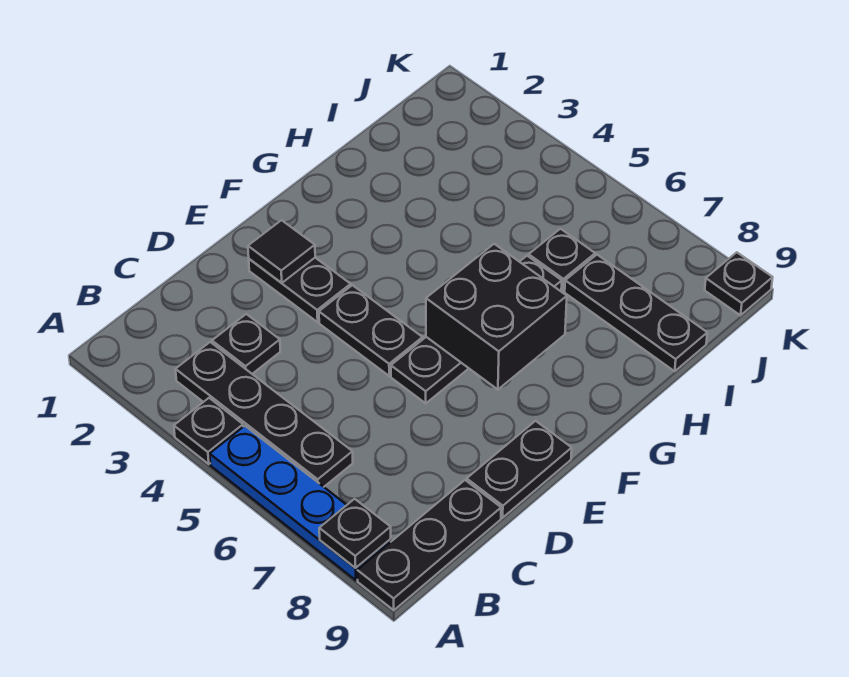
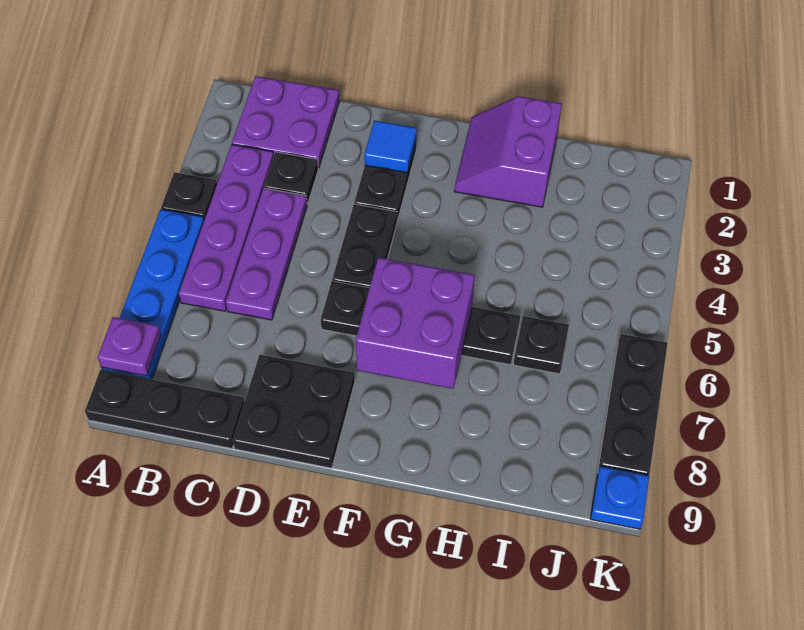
black plate A8 level 2 -> purple plate A8 level 2
none -> purple plate B1:C2 level 1
black plate B3:B6 level 1 -> purple plate B3:B6 level 1
none -> purple plate C4:C6 level 1
black plate D9:E9 level 1 -> black plate D8:E9 level 1
black tile E2 level 2 -> blue tile E2 level 2
black brick F6:G7 level 2 -> purple brick F6:G7 level 2
none -> purple slope G1:H2 level 1 top H
black plate I7:I9 level 1 -> black plate K6:K8 level 1
black plate K9 level 1 -> blue plate K9 level 1

